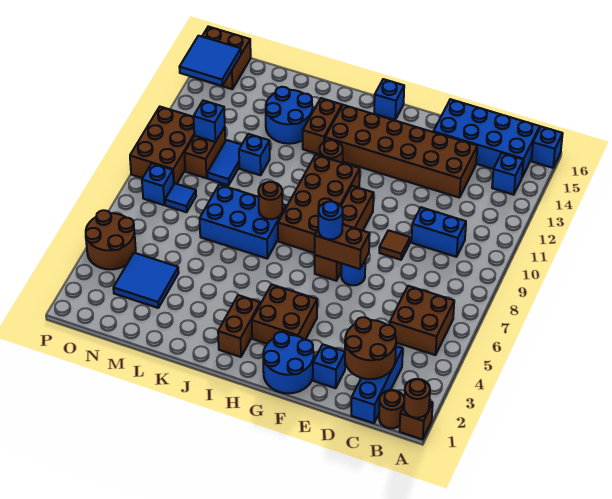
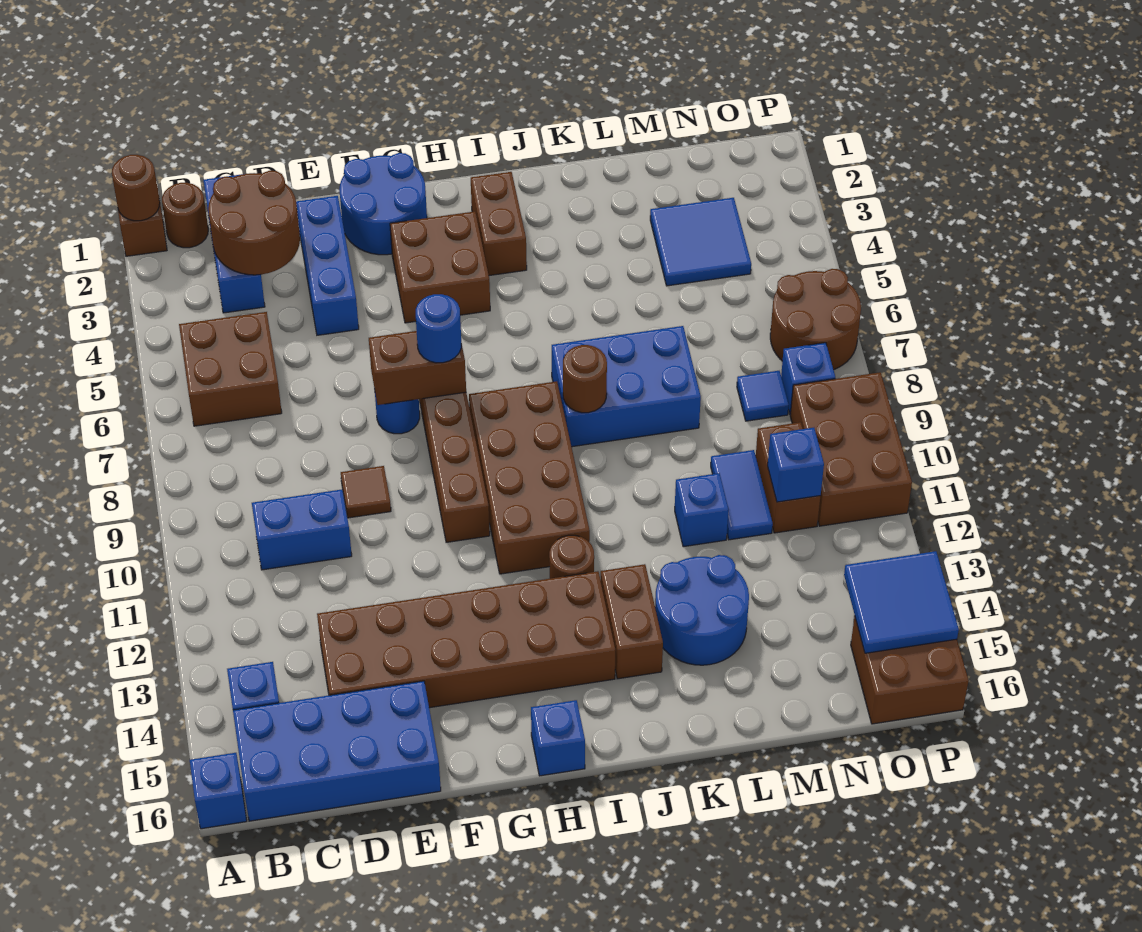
blue brick E2 level 1 -> blue brick E2:E4 level 1
brown round brick O4:P5 level 1 -> brown round brick O6:P7 level 1

